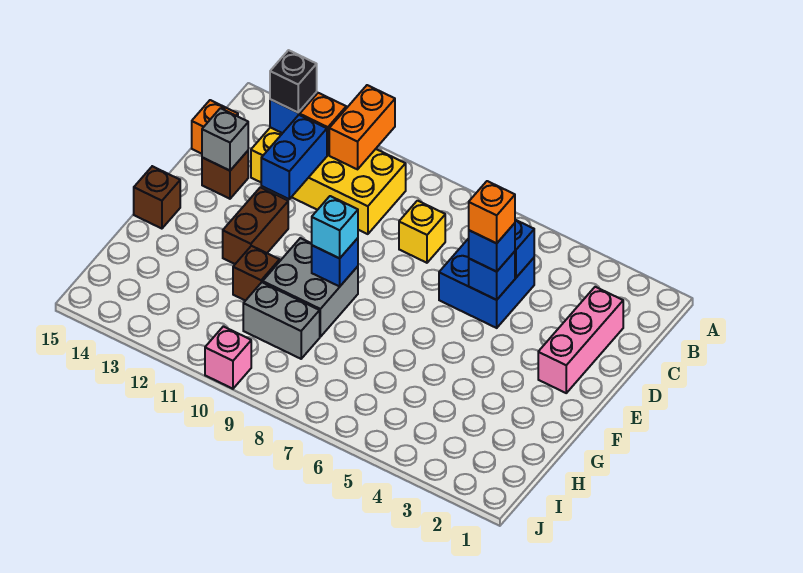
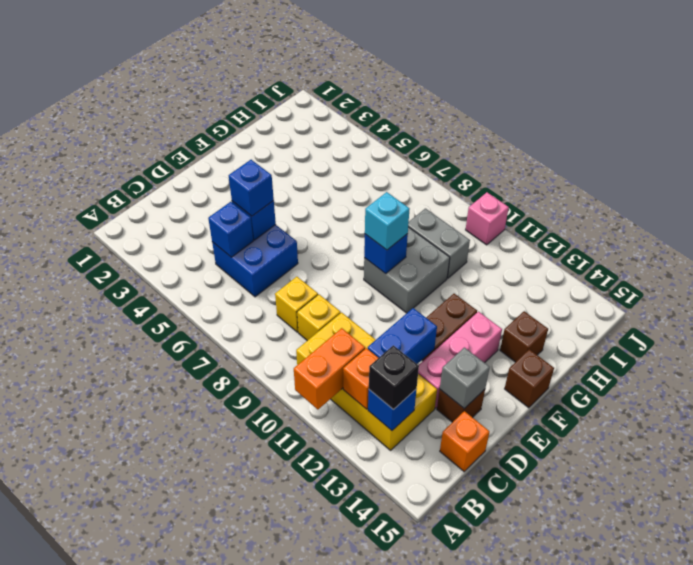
pink brick C2:E2 level 1 -> pink brick D13:F13 level 1
none -> yellow brick C9 level 1
orange brick D5 level 4 -> none
brown brick G11 level 1 -> brown brick G14 level 1

